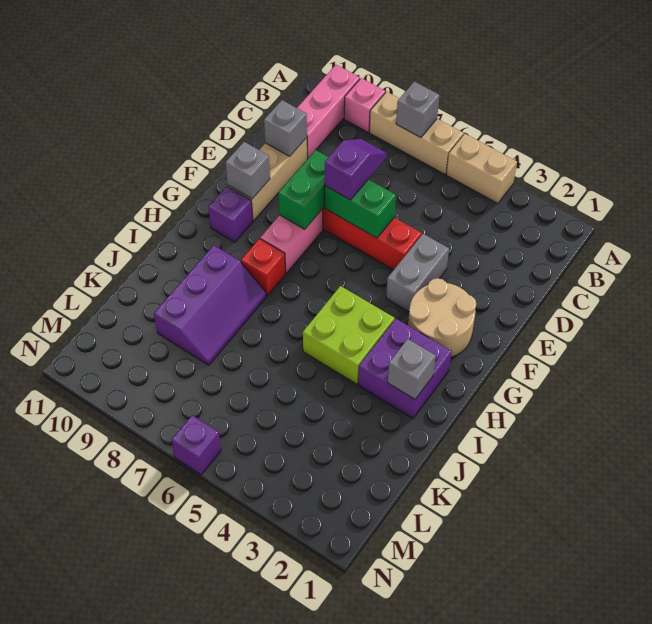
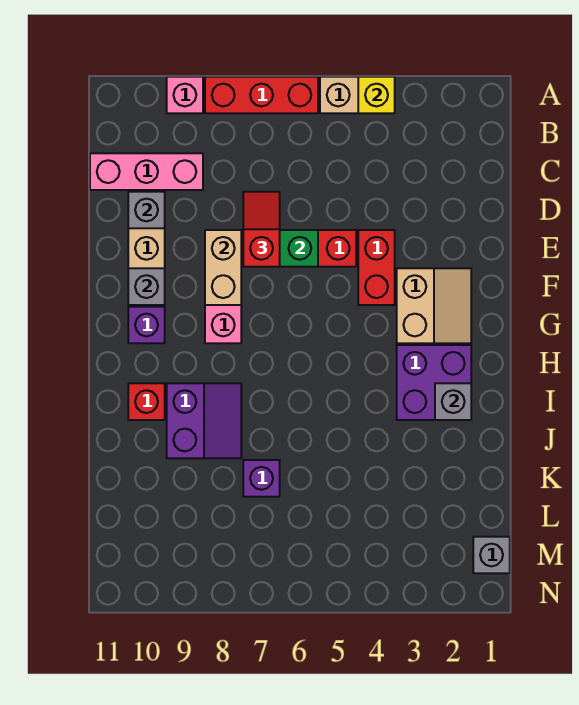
none -> yellow brick A4 level 2
tan brick A6:A8 level 1 -> red brick A6:A8 level 1
grey brick A7 level 2 -> grey brick M1 level 1
pink brick A10:C10 level 1 -> pink brick C9:C11 level 1
purple slope D7:E7 level 3 top E -> red slope D7:E7 level 3 top E
grey brick E4:F4 level 1 -> red brick E4:F4 level 1
green brick E8:F8 level 2 -> tan brick E8:F8 level 2
tan round brick F2:G3 level 1 -> tan slope F2:G3 level 1 top 3
lime brick H4:I5 level 1 -> none
red brick H8 level 1 -> red brick I10 level 1
purple slope I8:K9 level 1 top 9 -> purple slope I8:J9 level 1 top 9
purple brick N6 level 1 -> purple brick K7 level 1

